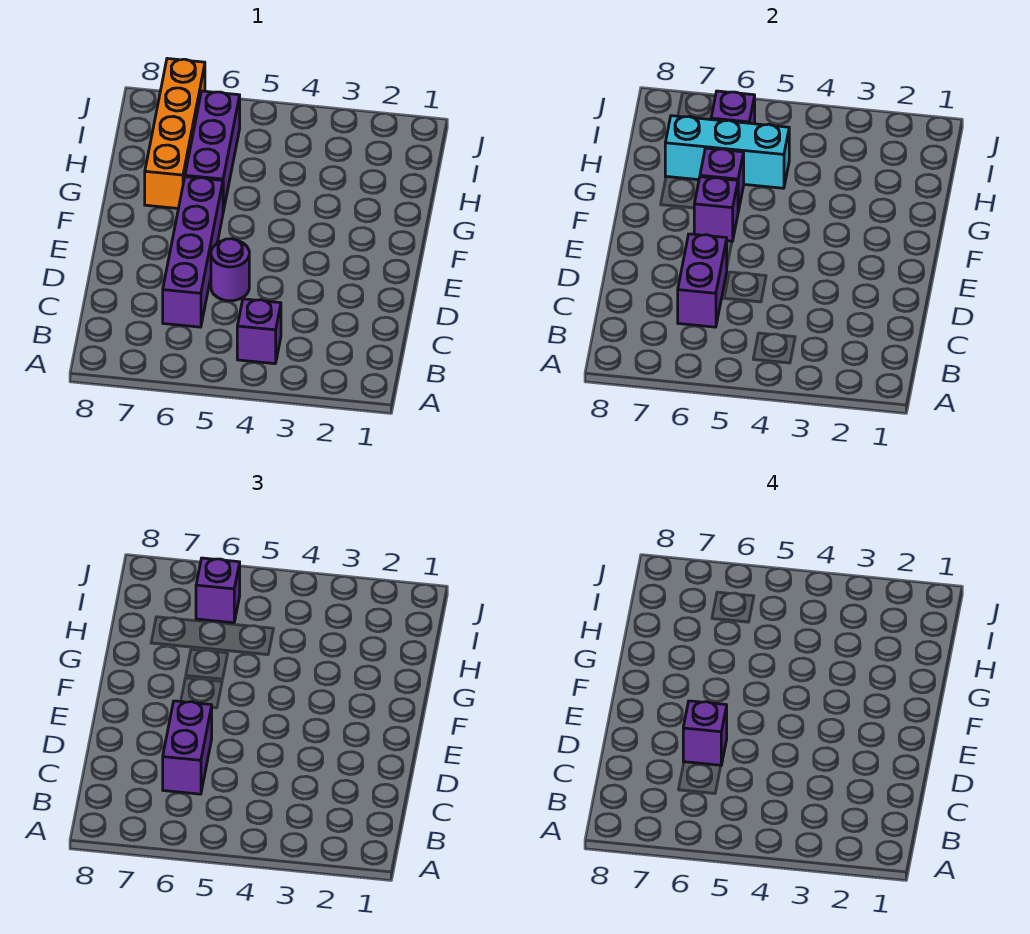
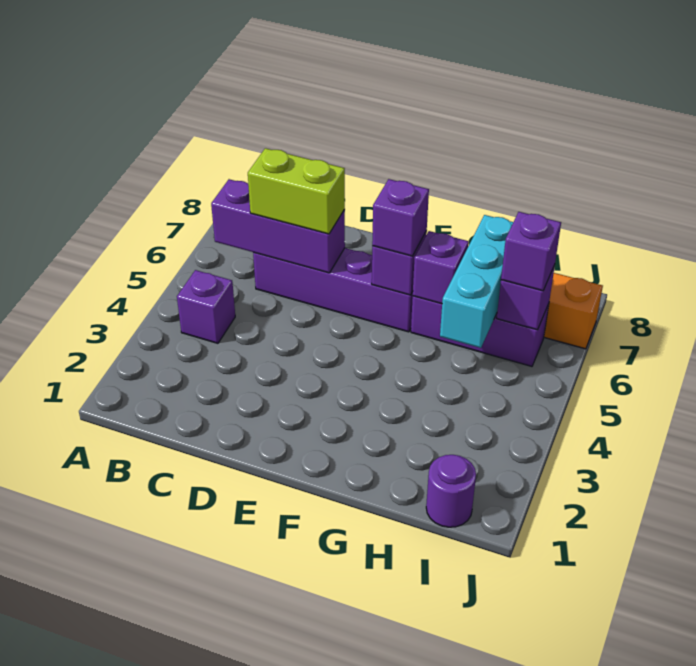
purple brick C6:D6 level 2 -> purple brick B6:D6 level 2
purple brick C6:D6 level 3 -> lime brick C6:D6 level 3
purple round brick D5 level 1 -> purple round brick I1 level 1
purple brick D6 level 4 -> purple brick F6 level 3

